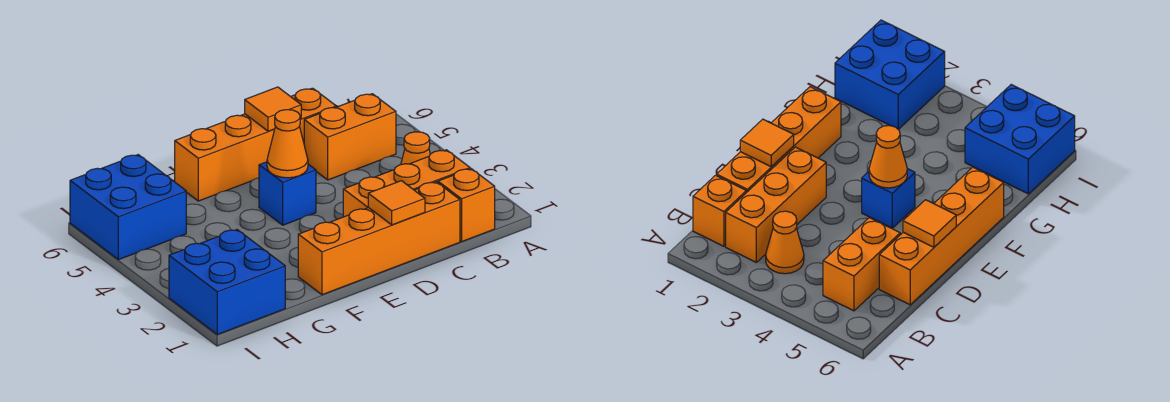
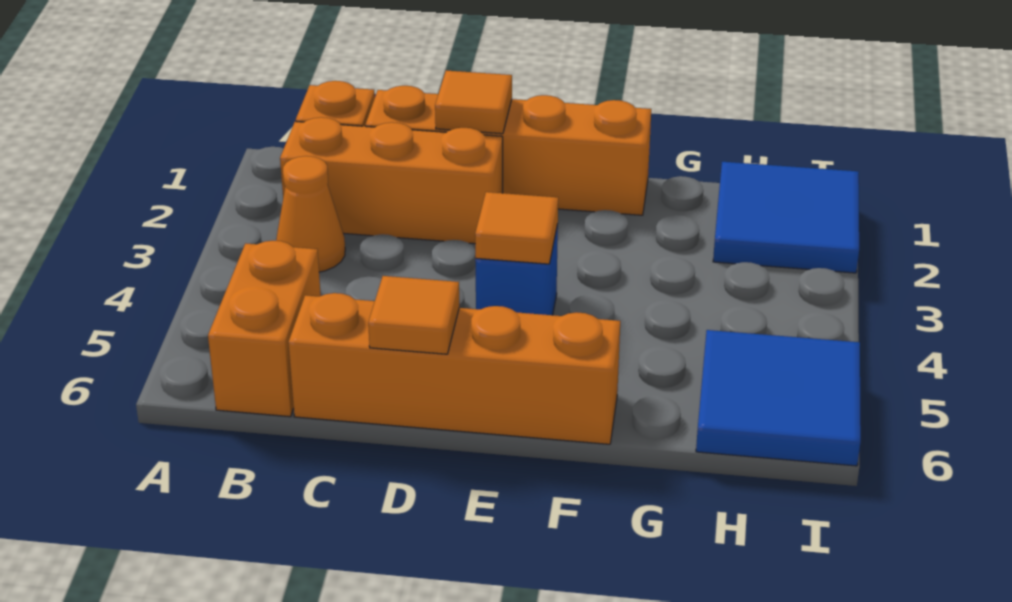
orange brick B5:C5 level 1 -> orange brick B5:B6 level 1
orange cone E4 level 2 -> orange tile E4 level 2
blue brick H1:I2 level 1 -> blue tile H1:I2 level 1
blue brick H5:I6 level 1 -> blue tile H5:I6 level 1

